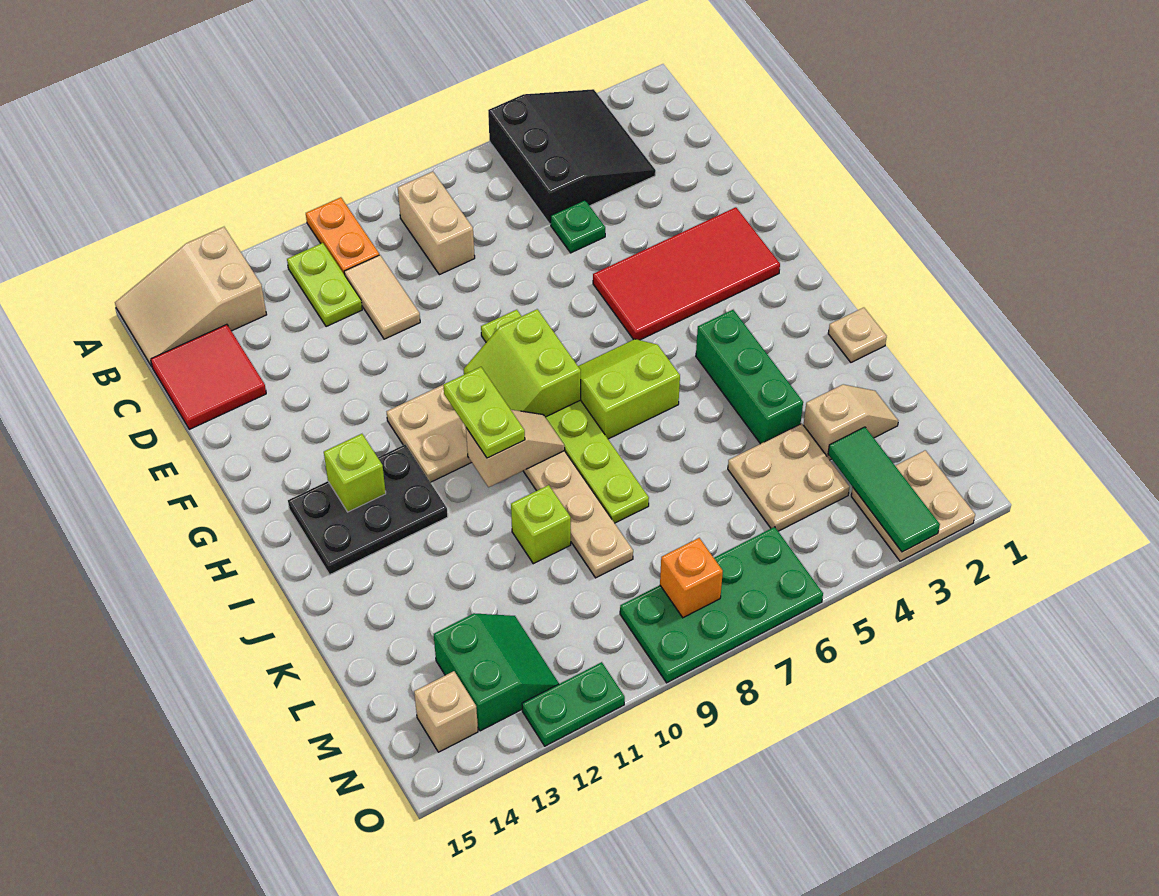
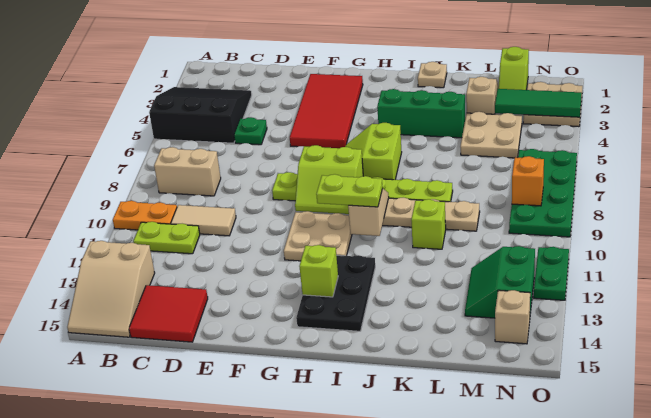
none -> lime slope M1:M2 level 1 top 1
green slope M12:N13 level 1 top 13 -> green slope M12:N13 level 1 top N

